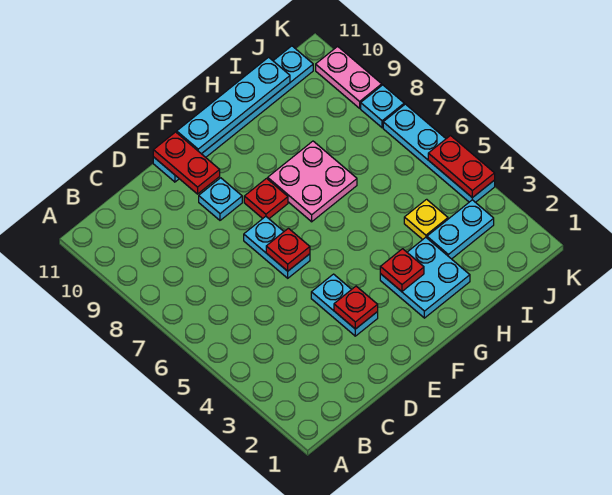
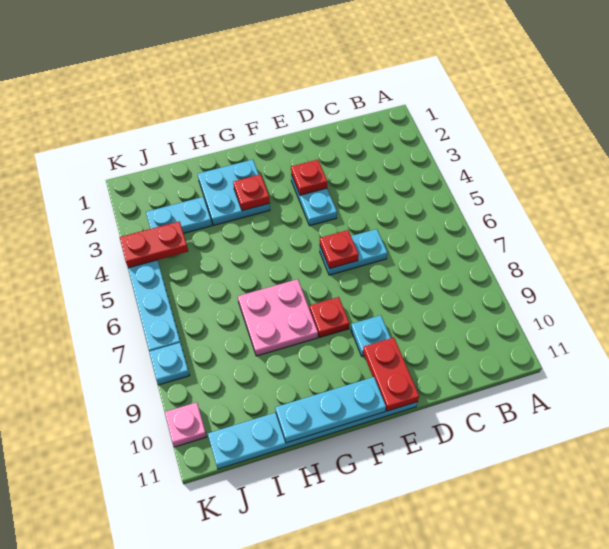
cyan plate E6:E7 level 1 -> cyan plate D6:E6 level 1
cyan plate F11:I11 level 2 -> cyan plate F11:H11 level 2
yellow plate I4 level 1 -> none
red plate K4:K5 level 2 -> red plate J4:K4 level 2
pink plate K9:K10 level 1 -> pink plate K10 level 1

